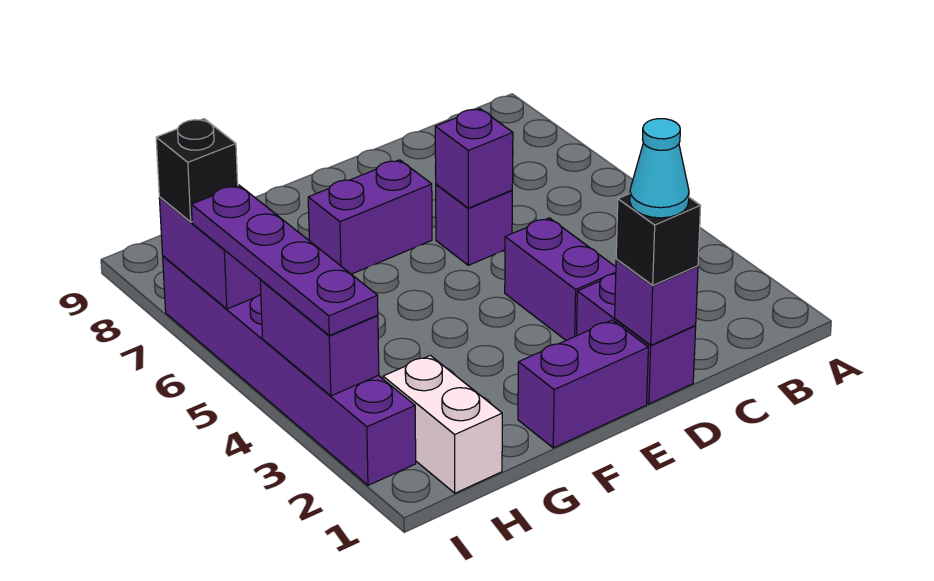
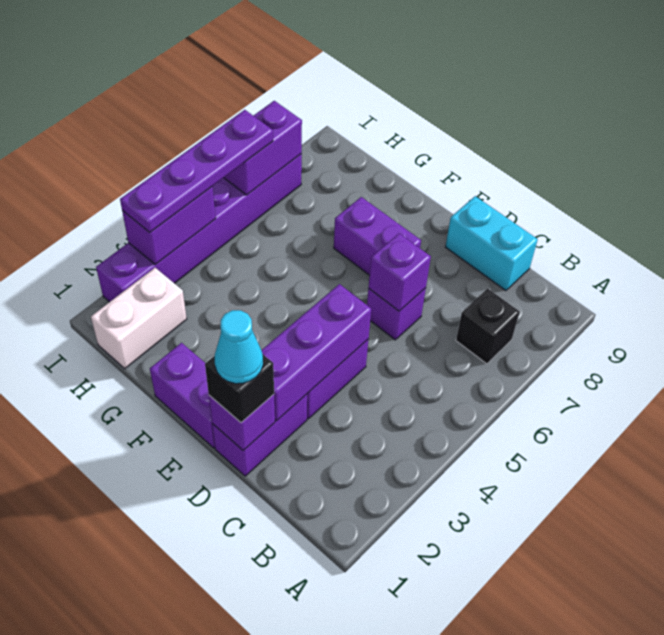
none -> cyan brick C9:D9 level 1
none -> purple brick D2:D4 level 2
black brick I7 level 3 -> black brick B7 level 1

